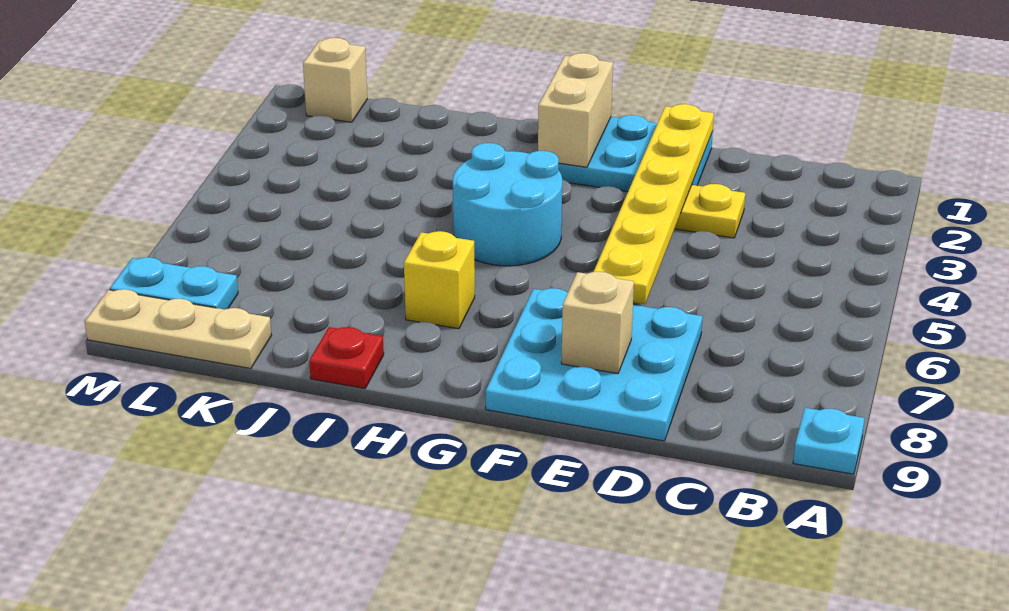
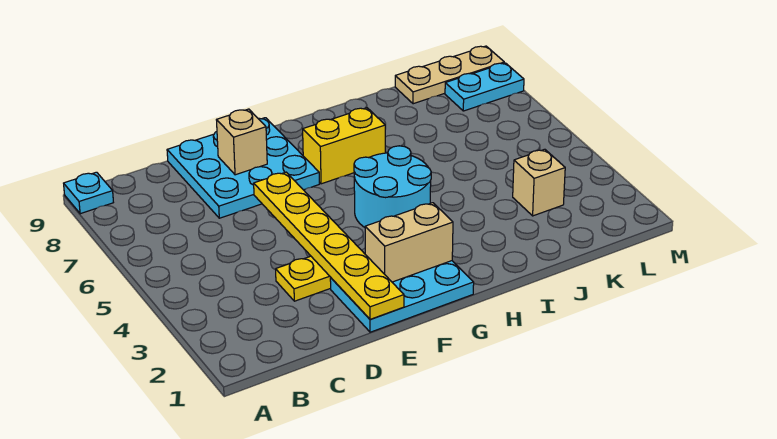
tan brick G1:G2 level 2 -> tan brick F2:G2 level 2
yellow brick H7 level 1 -> yellow brick G7:H7 level 1
red plate I9 level 1 -> none
tan brick L1 level 1 -> tan brick K3 level 1

